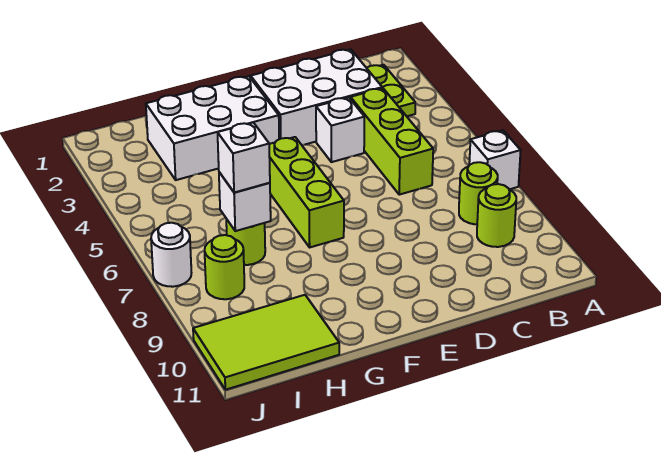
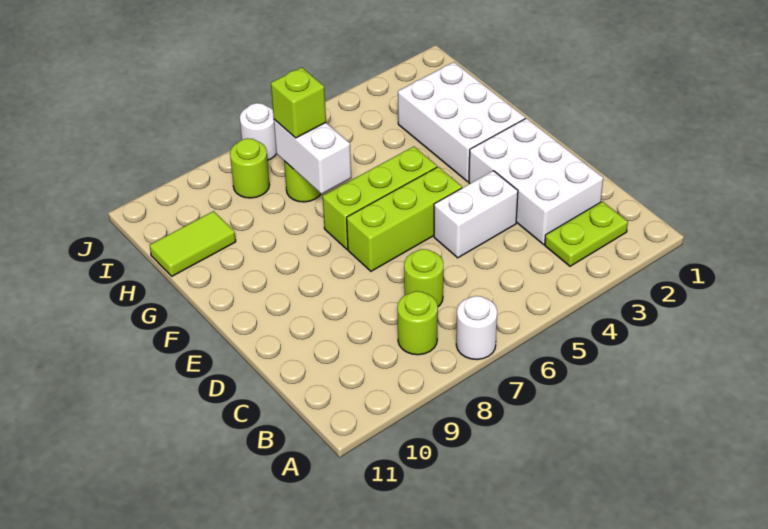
white brick A7 level 1 -> white round brick A7 level 1
lime round brick B9 level 1 -> lime round brick C7 level 1
lime brick C4:C6 level 1 -> lime brick E5:E7 level 1
white brick D4 level 1 -> white brick D4:D5 level 1
white brick H7 level 2 -> white brick G7:H7 level 2
white brick H7 level 3 -> lime brick H7 level 3
lime tile H10:J11 level 1 -> lime tile H10:H11 level 1

